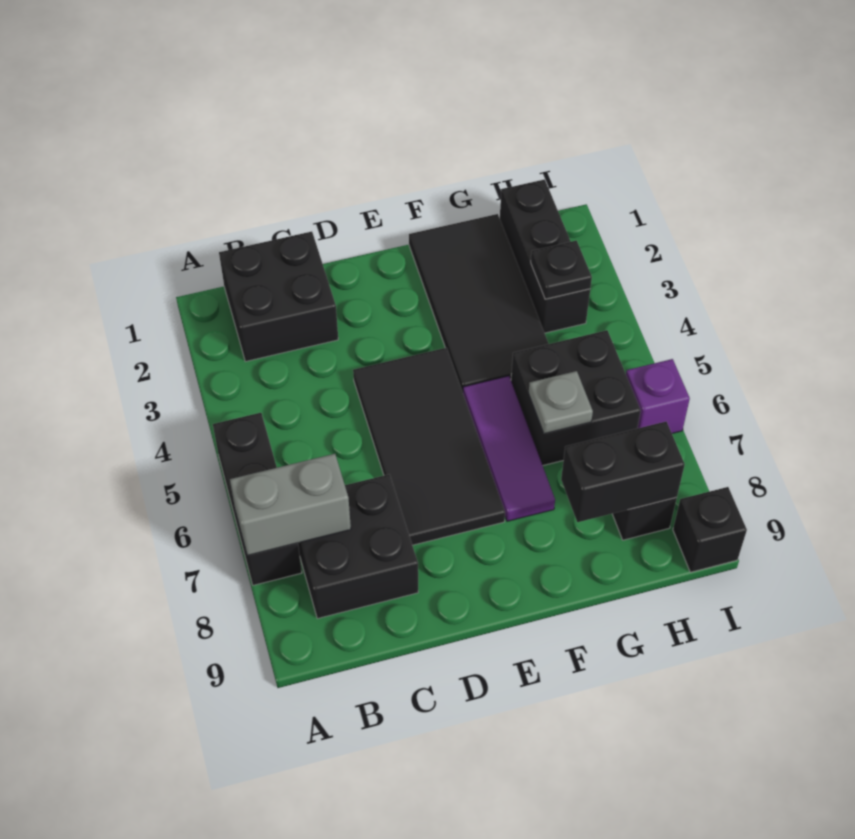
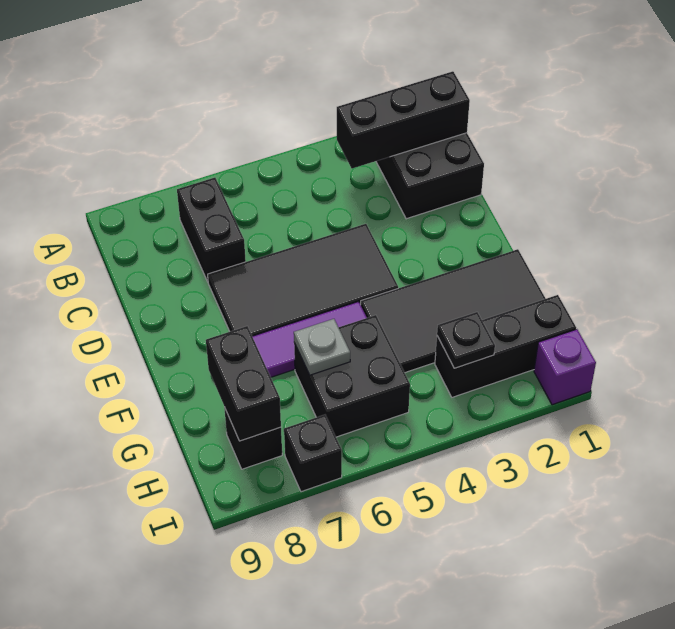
black brick A5:A7 level 1 -> black brick B1:B3 level 2
grey brick A7:B7 level 2 -> none
black brick B7:C8 level 1 -> black brick B7:C7 level 1
purple brick I6 level 1 -> purple brick I1 level 1
black brick I9 level 1 -> black brick I7 level 1

